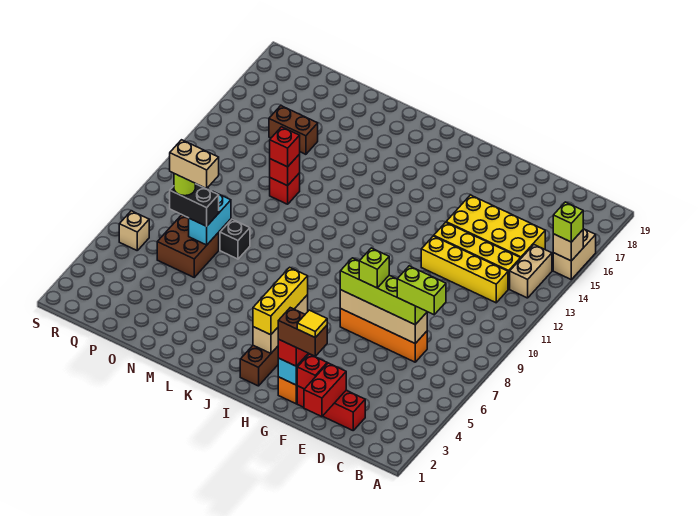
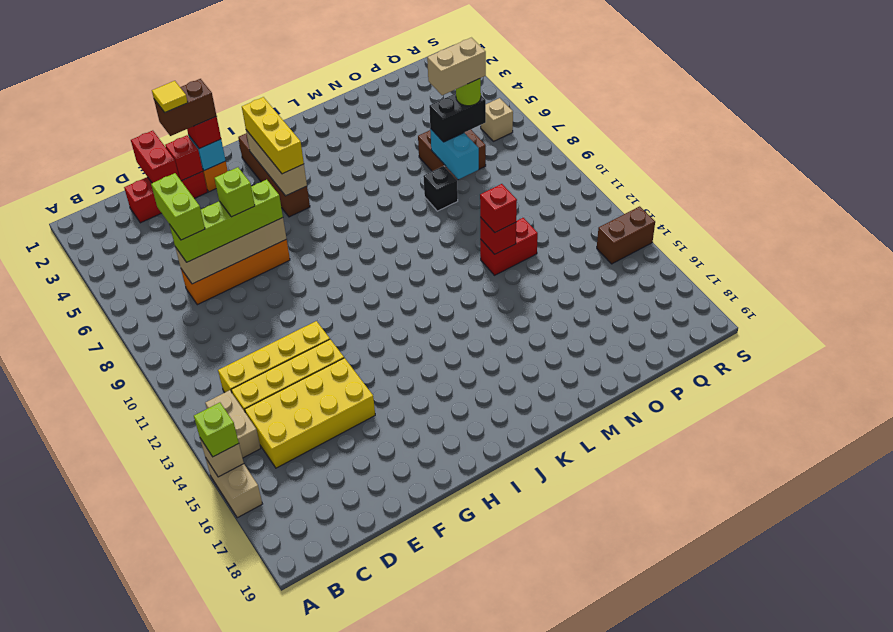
lime brick C7:D7 level 4 -> lime brick D6:D7 level 4
red brick N12 level 1 -> red brick N12:O12 level 1
brown brick O15:P15 level 1 -> brown brick R14:S14 level 1

